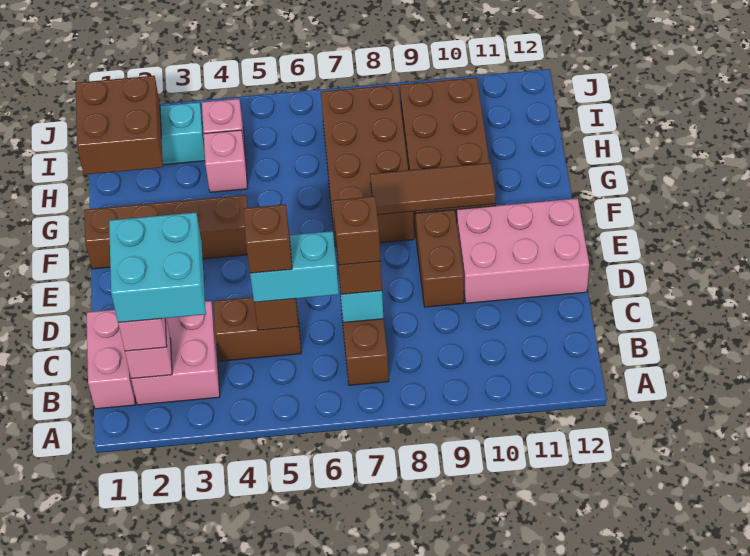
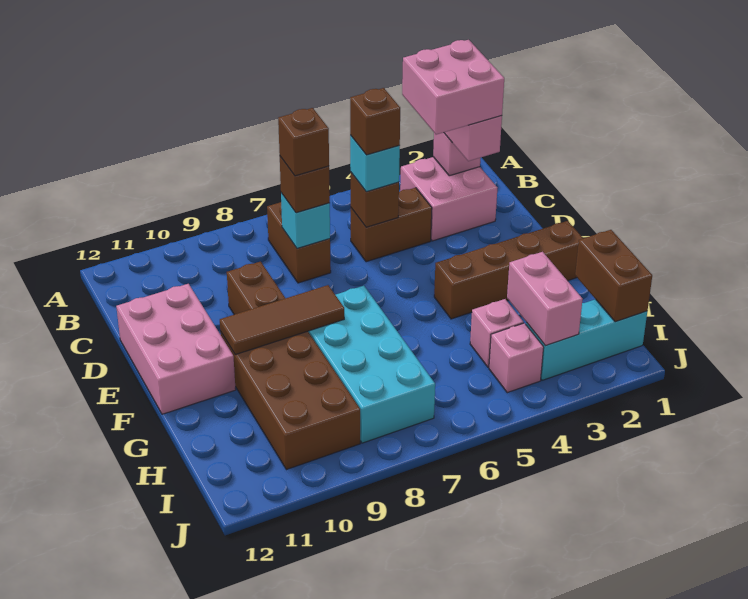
pink brick B1:C1 level 1 -> pink brick H3:I3 level 2
cyan brick B2:C3 level 4 -> pink brick B2:C3 level 4
cyan brick C5:C6 level 3 -> cyan brick C5 level 3
pink brick D10:E12 level 1 -> pink brick D11:F12 level 1
brown brick F7:I8 level 1 -> cyan brick F7:I8 level 1
brown brick H1:I2 level 2 -> brown brick H1:I1 level 2

